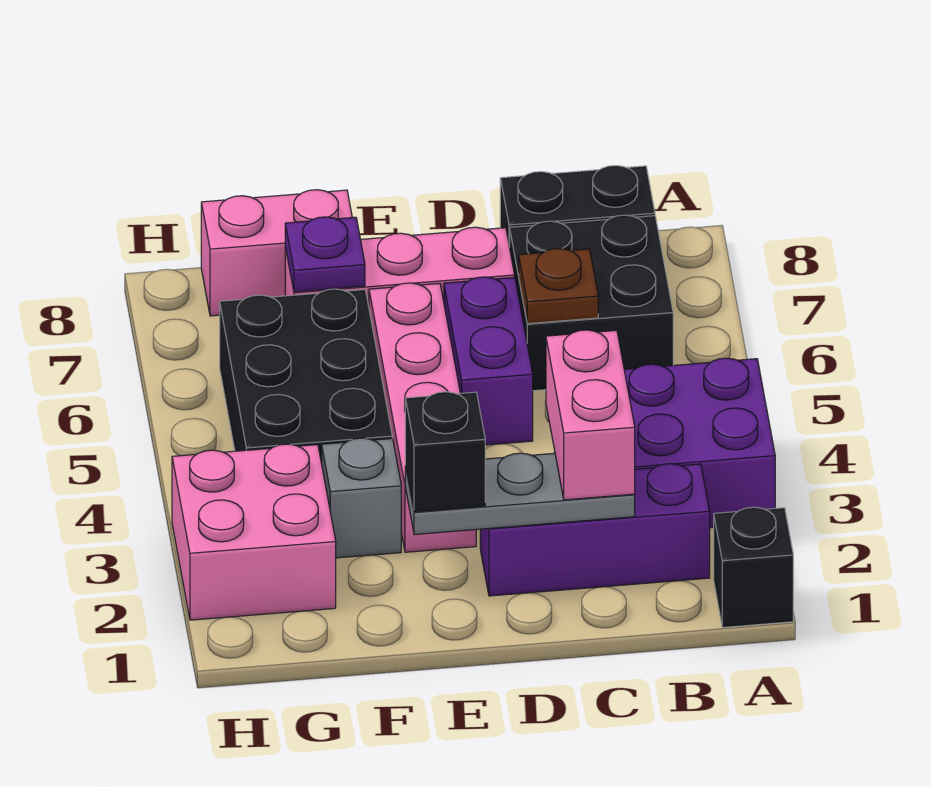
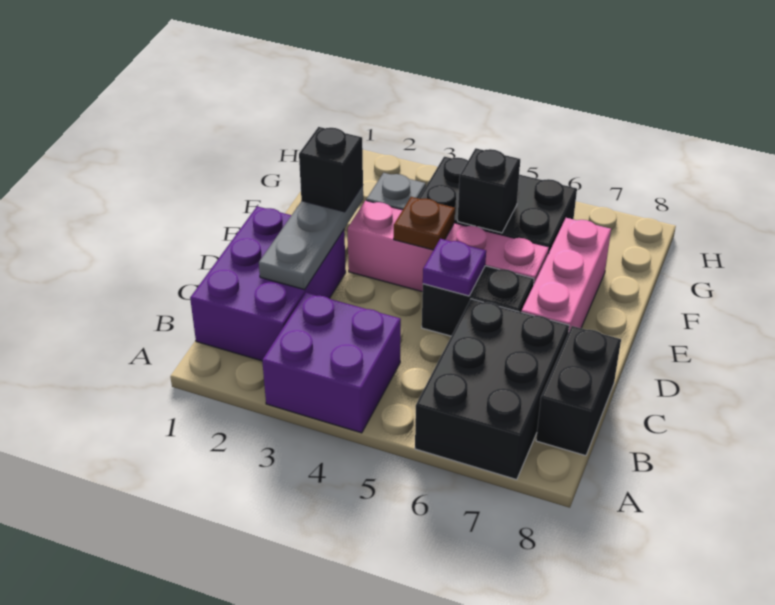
black brick A1 level 1 -> black brick F5 level 2
purple brick B2:D2 level 1 -> purple brick B1:D2 level 1
black brick B6:C7 level 1 -> black brick A6:C7 level 1
pink brick C2:C3 level 3 -> none
brown plate C6 level 2 -> brown plate E4 level 2
purple brick D5:D6 level 1 -> black brick D5:D6 level 1
purple plate F7 level 2 -> purple plate D5 level 2
pink brick F8:G8 level 1 -> none
pink brick G2:H3 level 1 -> none

